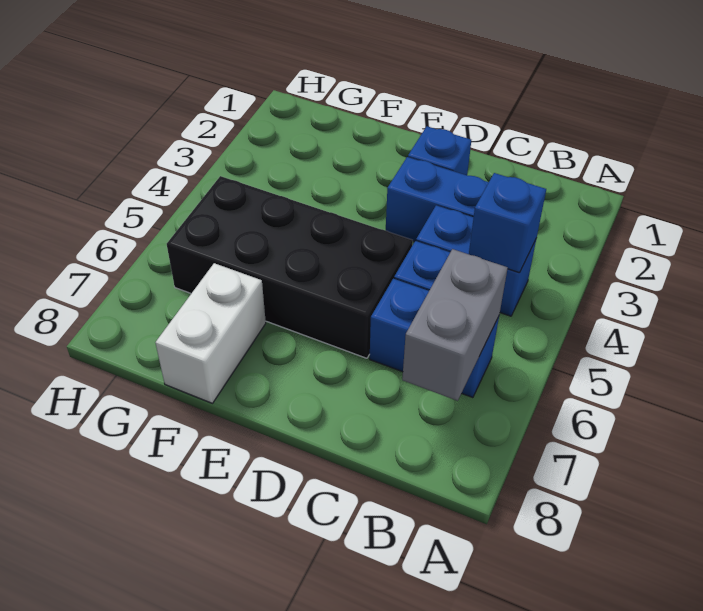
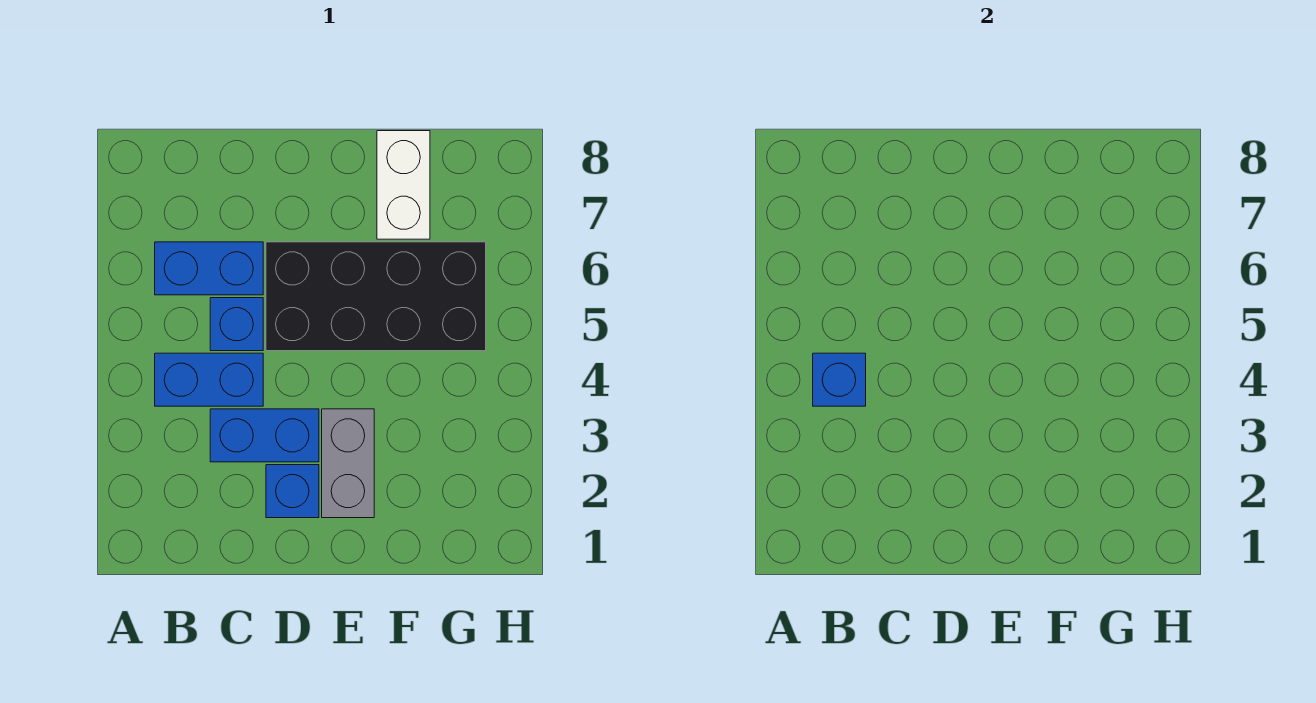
grey brick B6:B7 level 2 -> grey brick E2:E3 level 1

